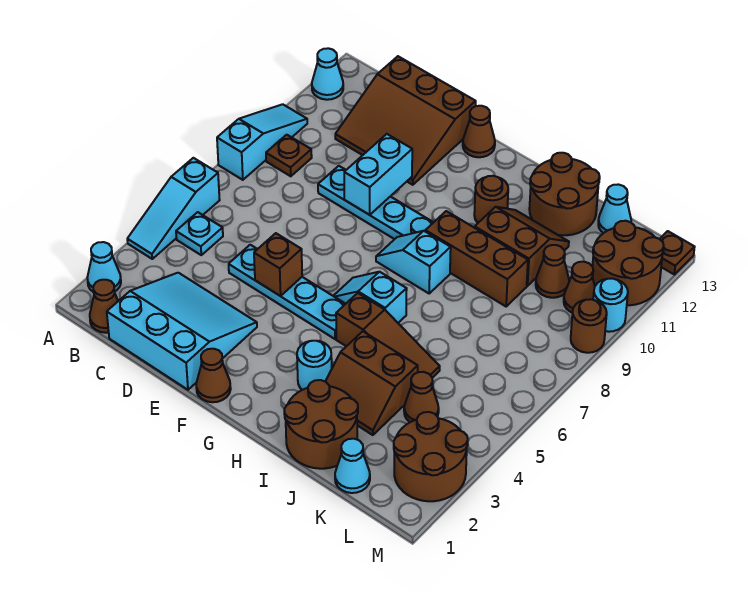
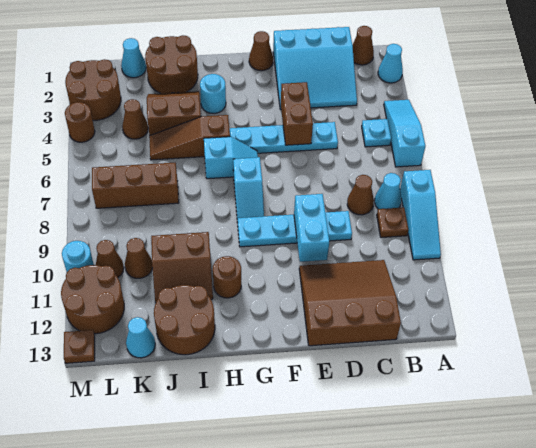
cyan cone A12 level 1 -> cyan cone B8 level 1
brown brick E5 level 2 -> brown brick E4:E5 level 2
brown cone F13 level 1 -> brown cone C8 level 1
cyan slope G8:H8 level 1 top H -> cyan slope G7:G8 level 1 top 7
brown brick H9:J9 level 1 -> brown brick J7:L7 level 1
brown round brick M9 level 1 -> brown round brick M4 level 1

